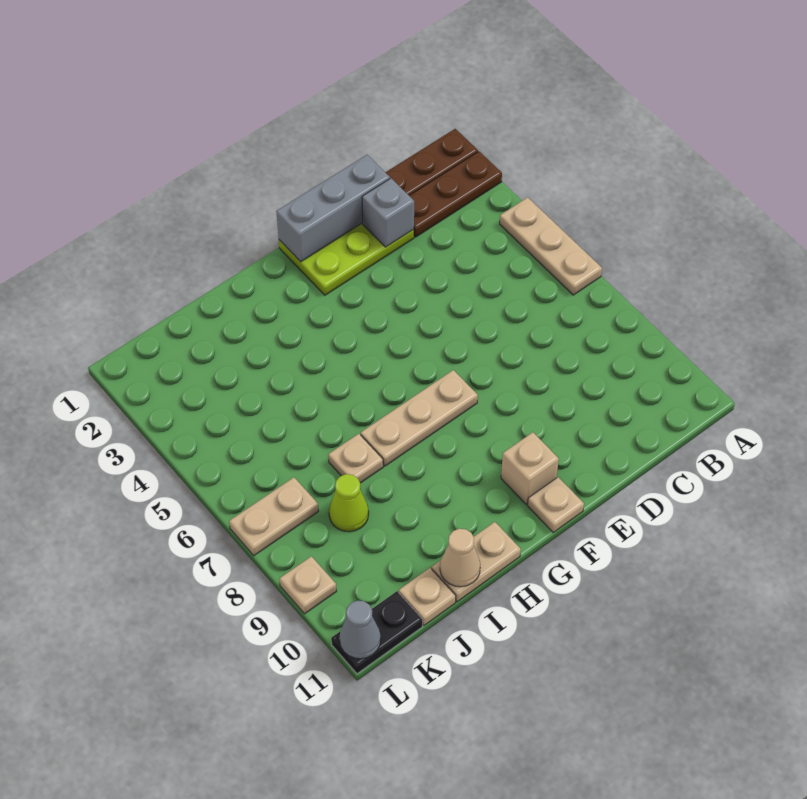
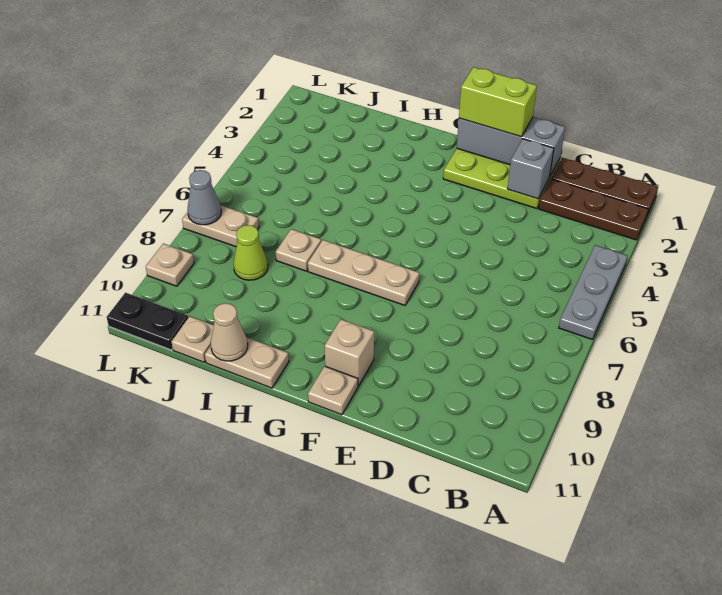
tan plate A4:A6 level 1 -> grey plate A4:A6 level 1
none -> lime brick E1:F1 level 3
grey cone L11 level 2 -> grey cone L7 level 2

